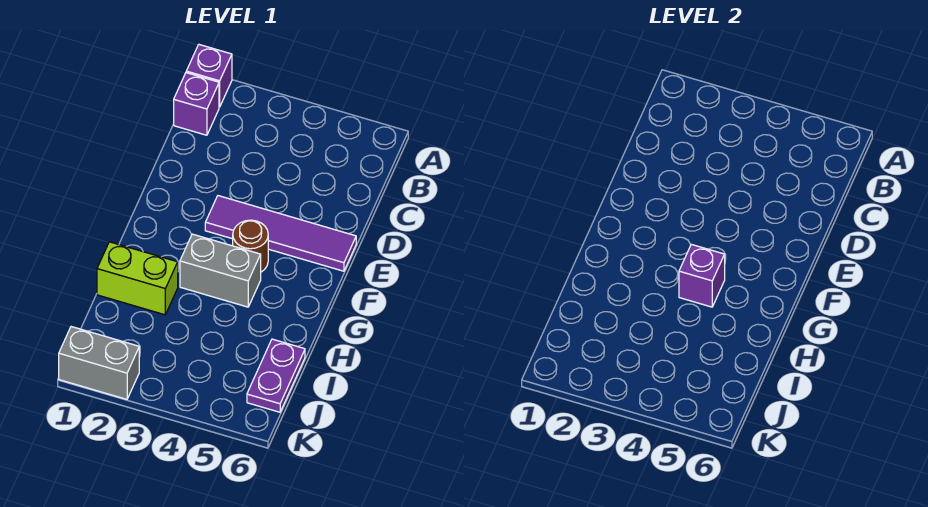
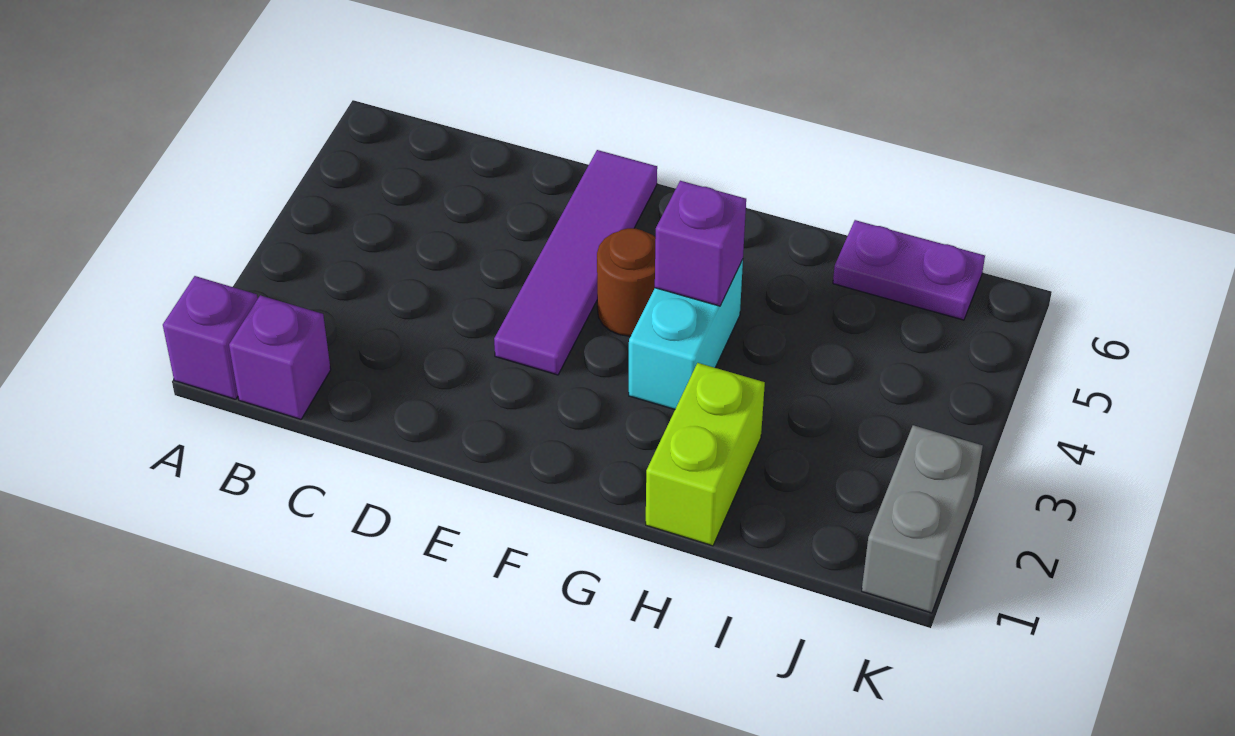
grey brick G3:G4 level 1 -> cyan brick G3:G4 level 1

